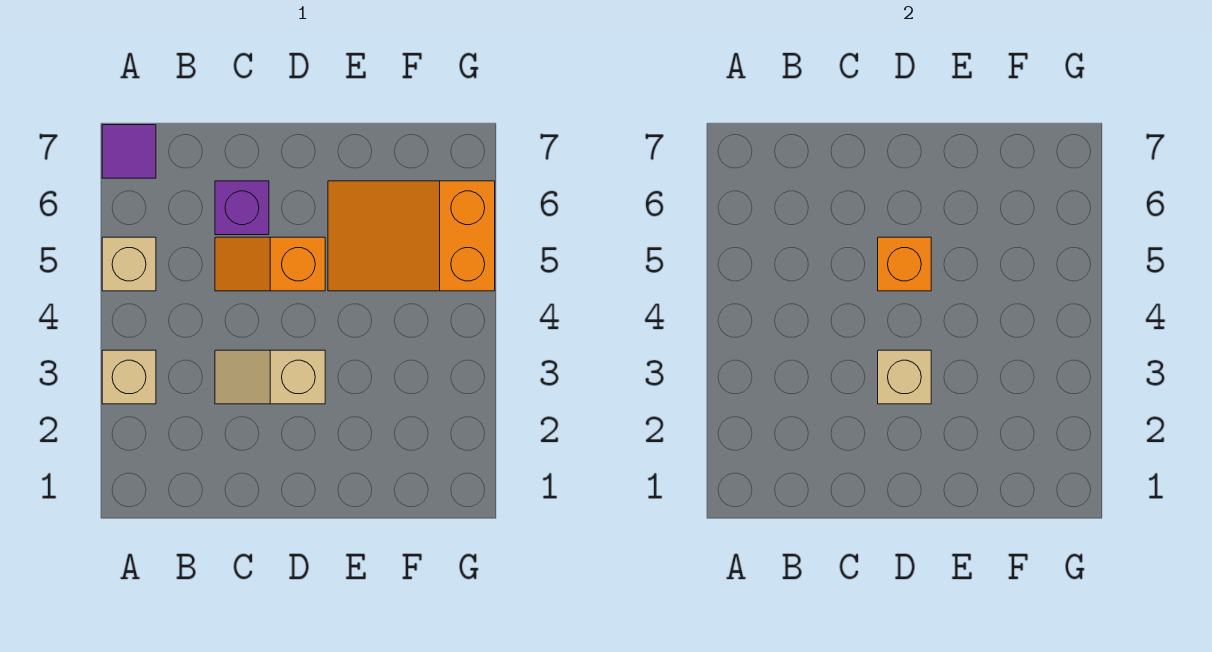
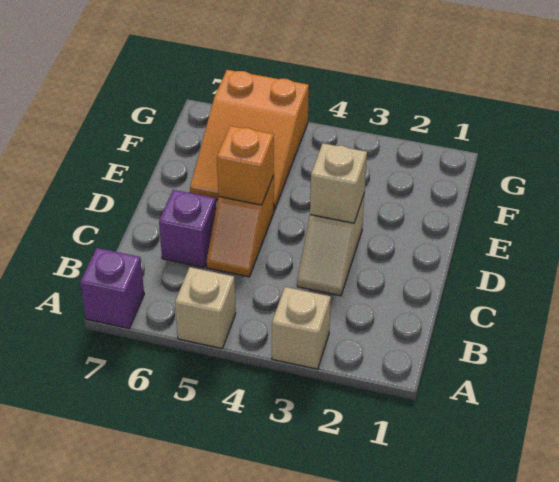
purple tile A7 level 1 -> purple brick A7 level 1

